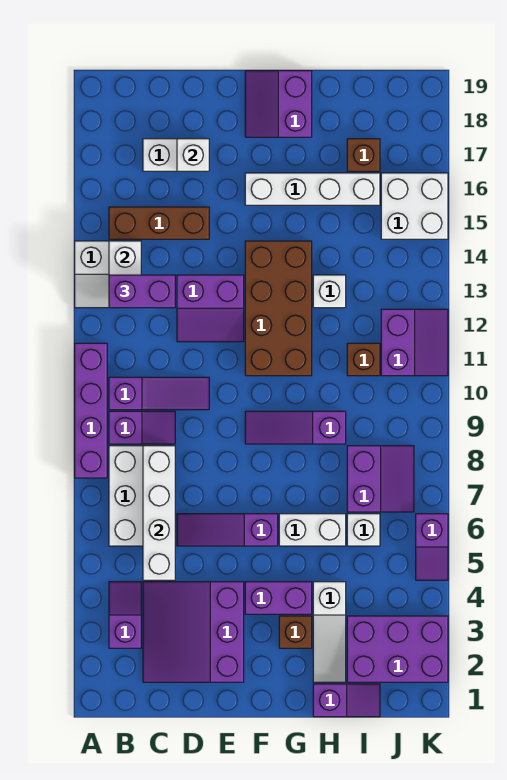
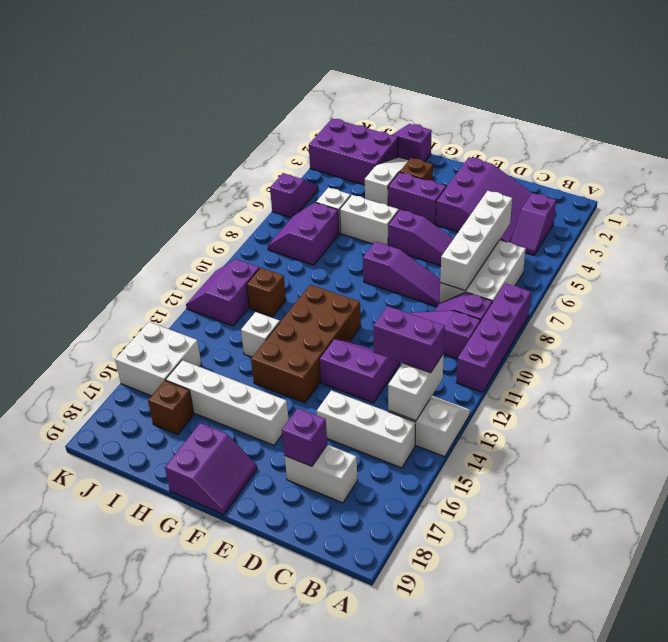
brown brick B15:D15 level 1 -> white brick B15:D15 level 1
white brick D17 level 2 -> purple brick D17 level 2
purple slope F9:H9 level 1 top H -> purple slope D8:F8 level 1 top F

